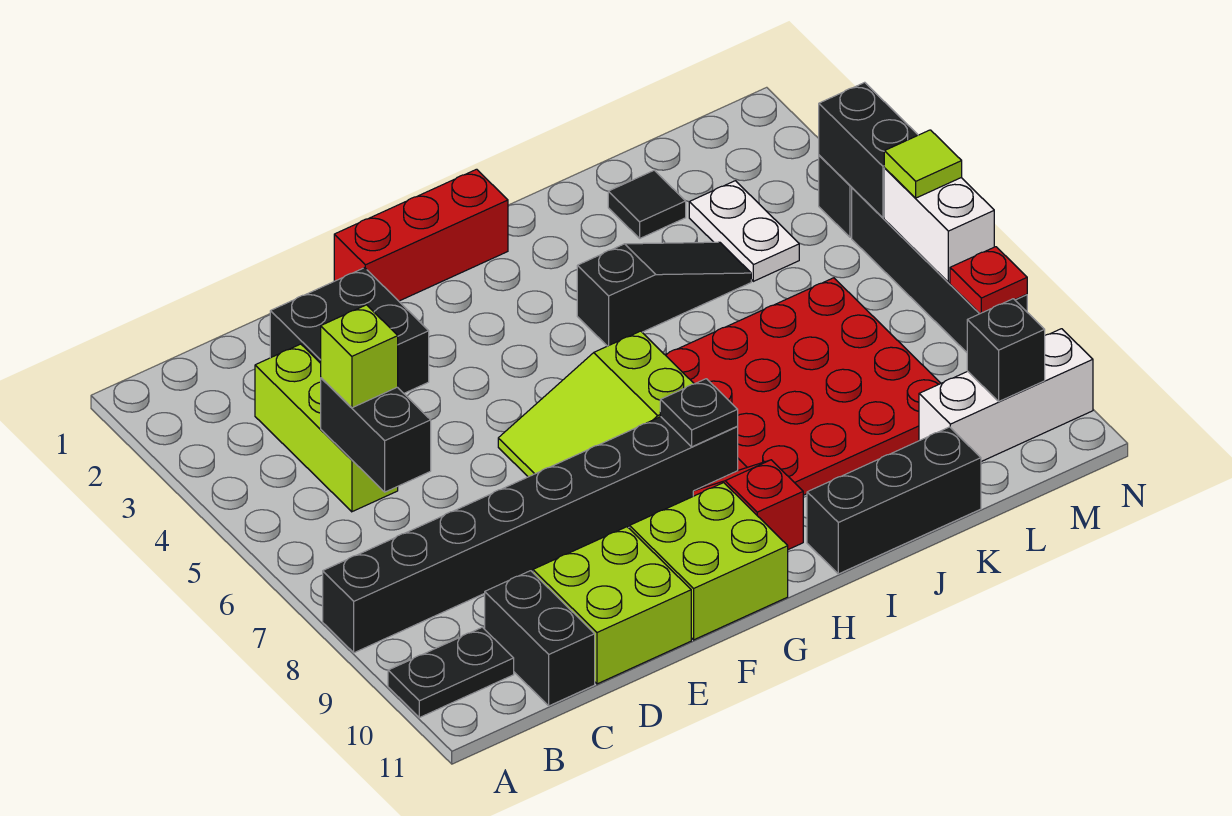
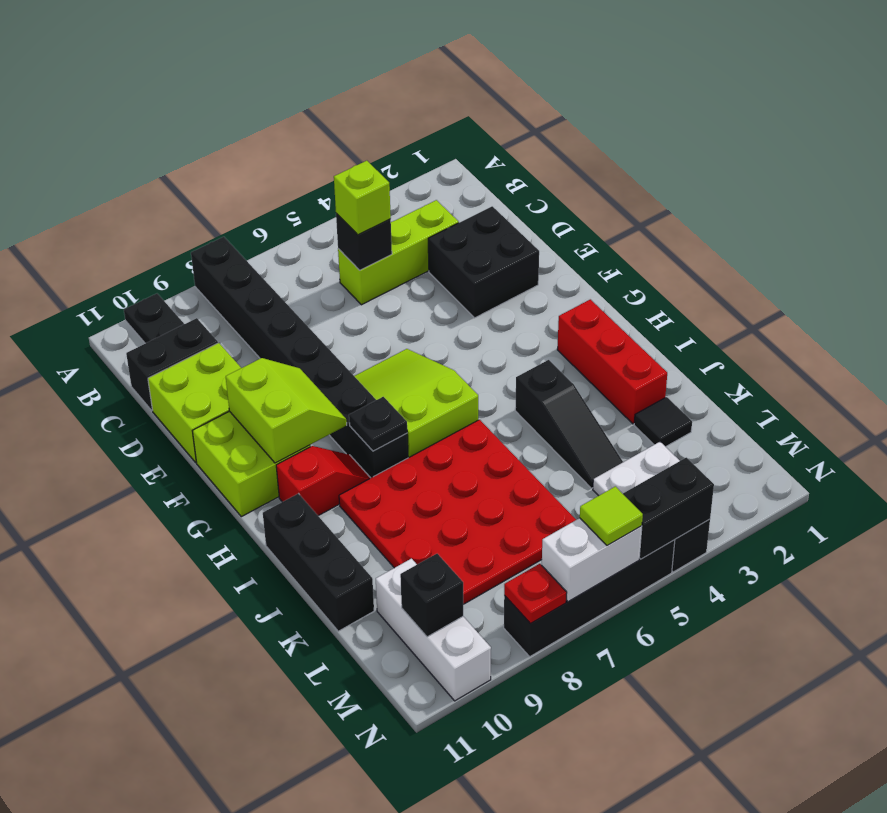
black brick C5:C6 level 2 -> black brick C5 level 2
red brick F1:H1 level 1 -> red brick H2:J2 level 1
none -> lime slope F9:G10 level 2 top 10

